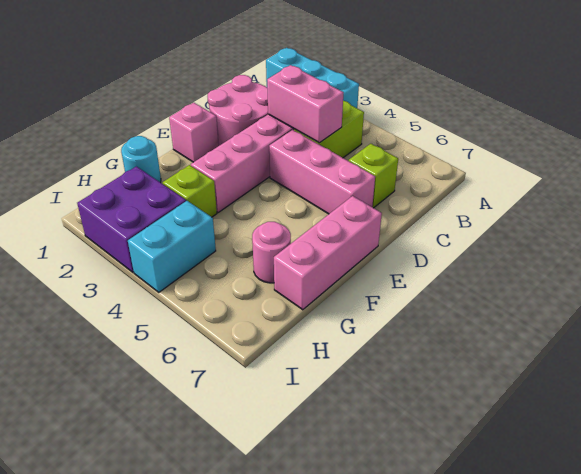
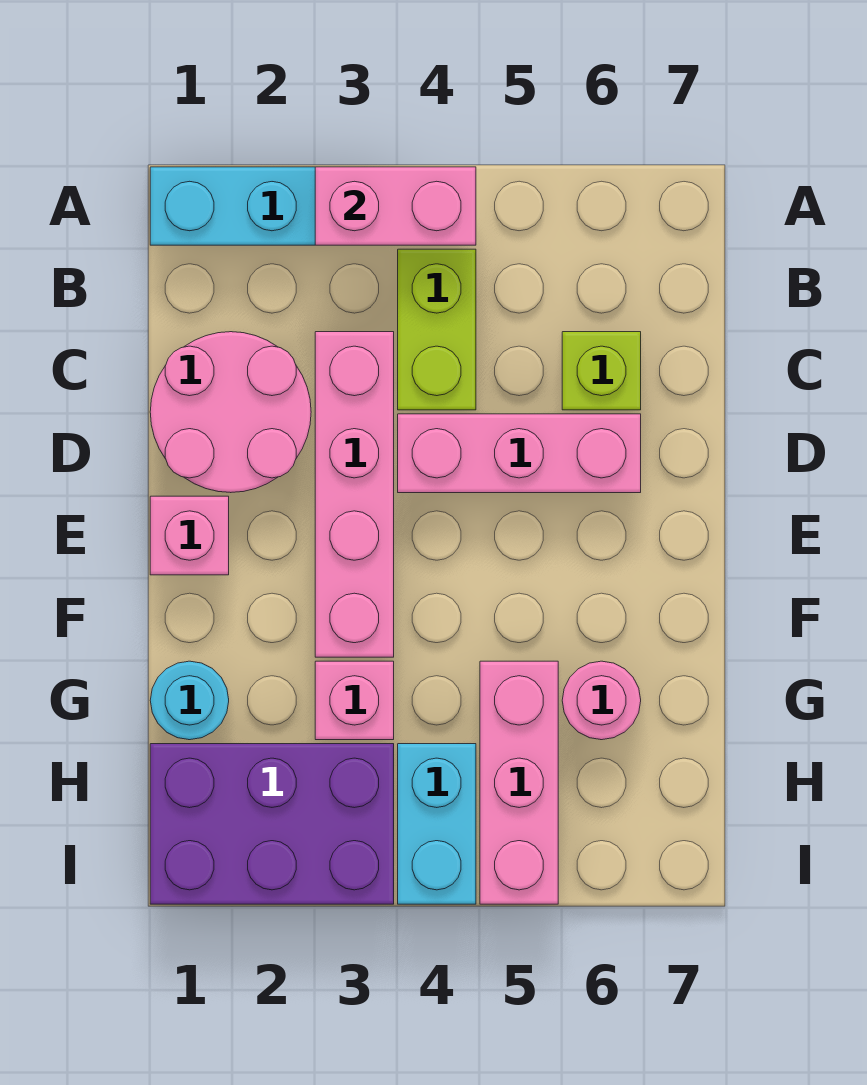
pink brick C3:C4 level 2 -> pink brick A3:A4 level 2
pink brick E7:G7 level 1 -> pink brick G5:I5 level 1
lime brick G3 level 1 -> pink brick G3 level 1
purple brick H2:I3 level 1 -> purple brick H1:I3 level 1

